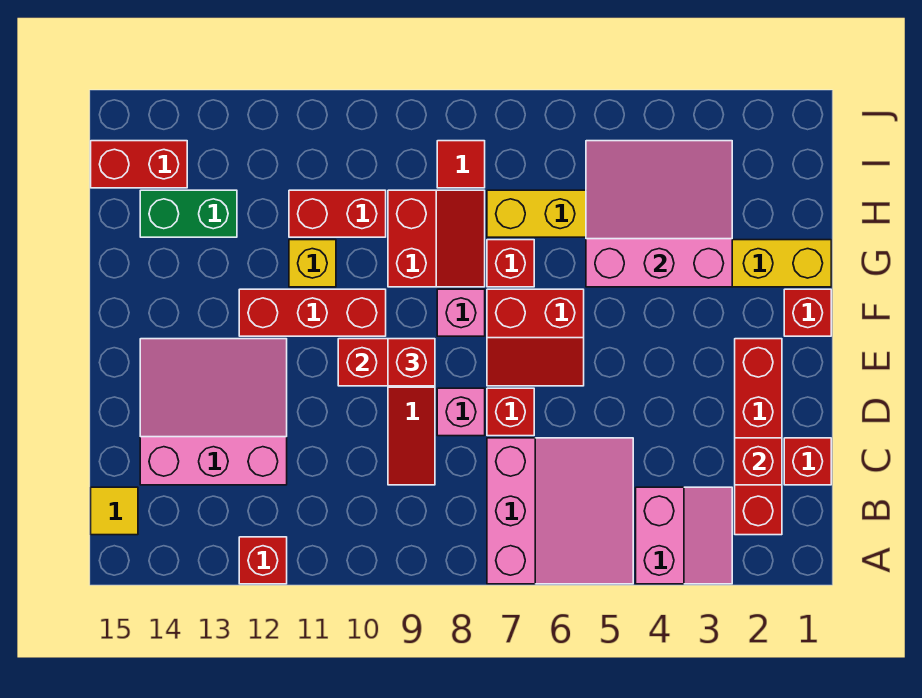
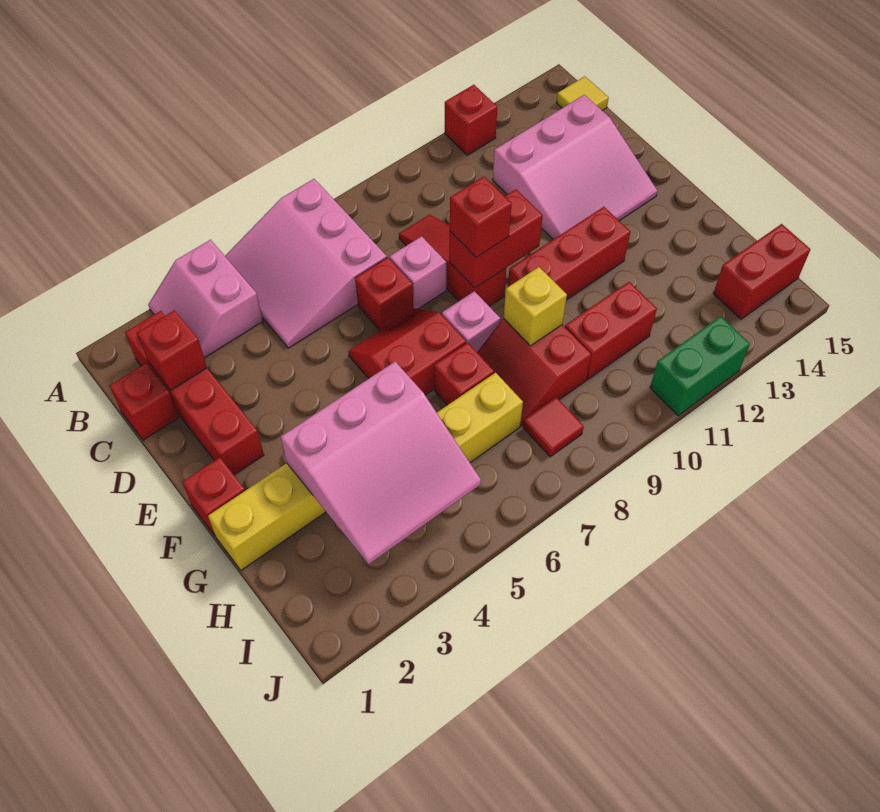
yellow brick G11 level 1 -> yellow brick G9 level 2
green brick H13:H14 level 1 -> green brick J11:J12 level 1

